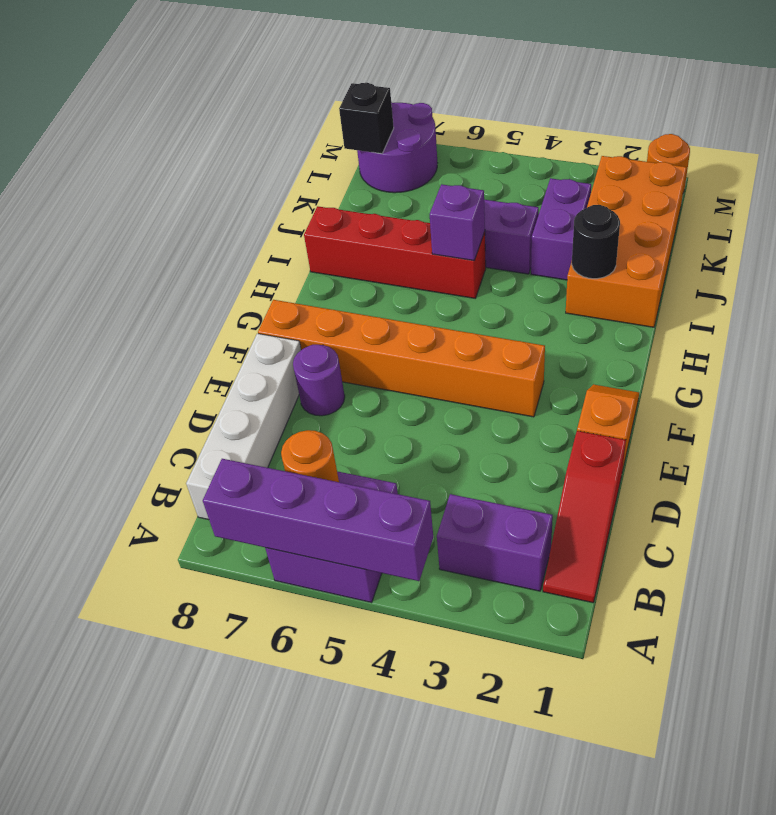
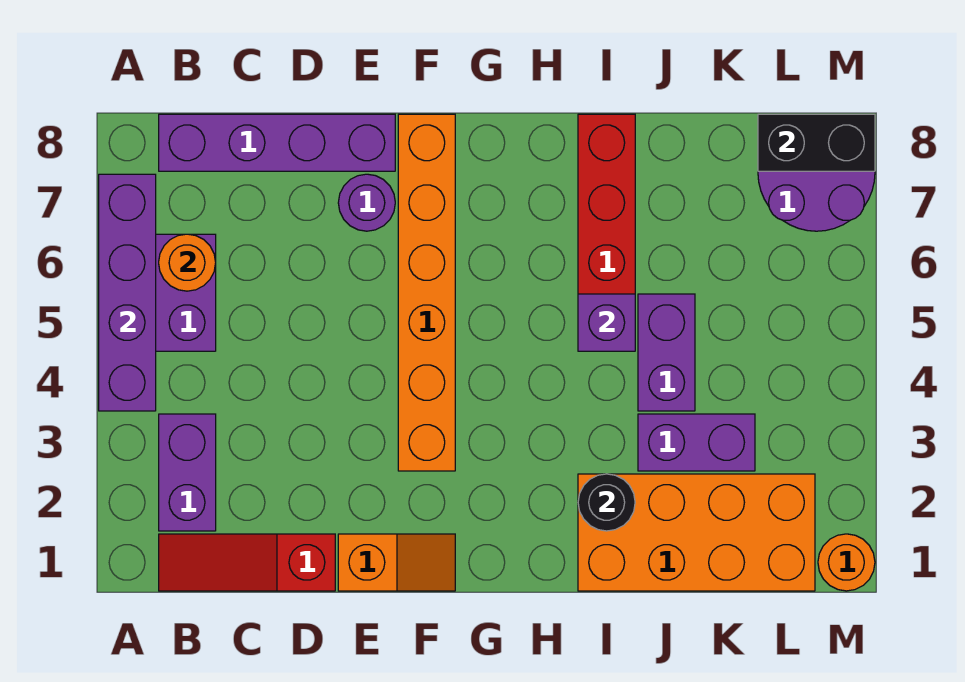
white brick B8:E8 level 1 -> purple brick B8:E8 level 1
black brick L8 level 2 -> black brick L8:M8 level 2

